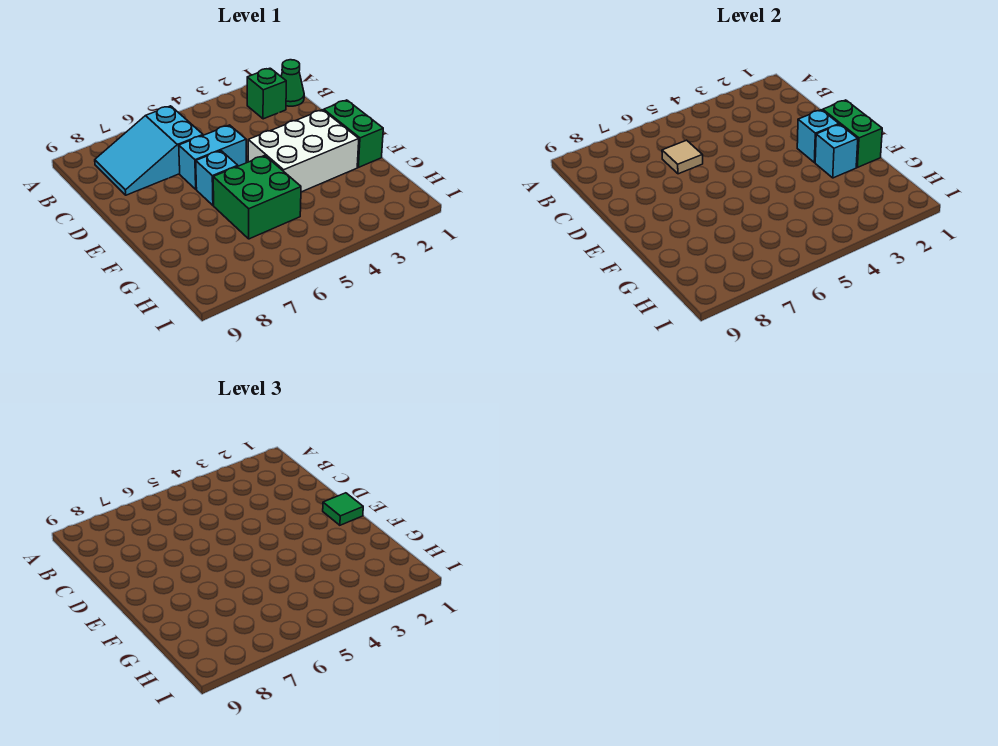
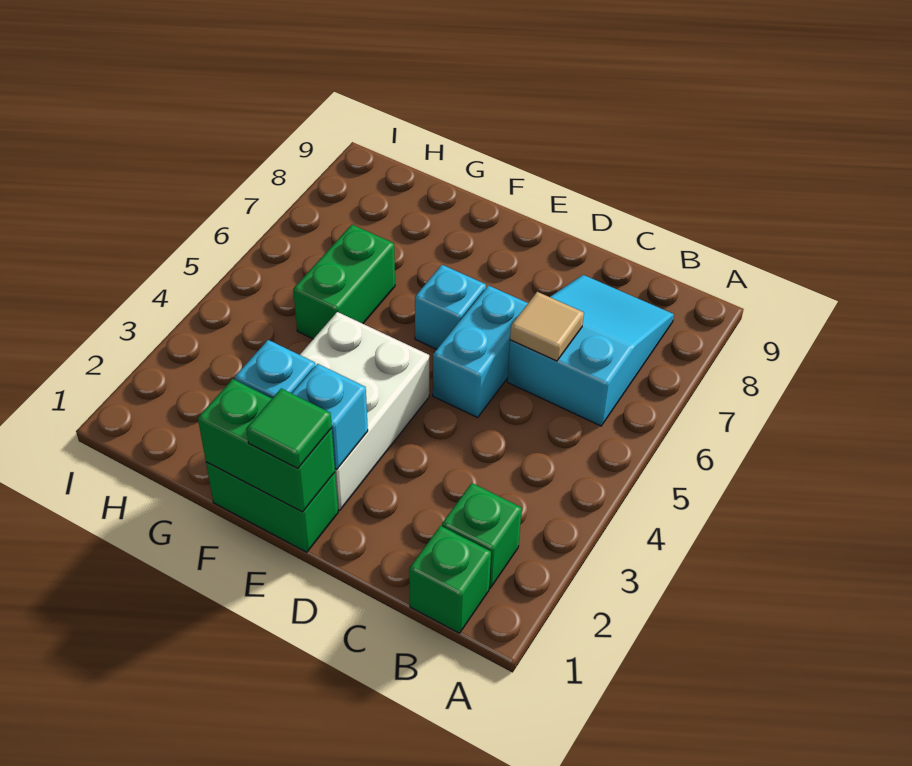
green cone B1 level 1 -> green brick B1 level 1
green brick F5:G6 level 1 -> green brick G5:G6 level 1

